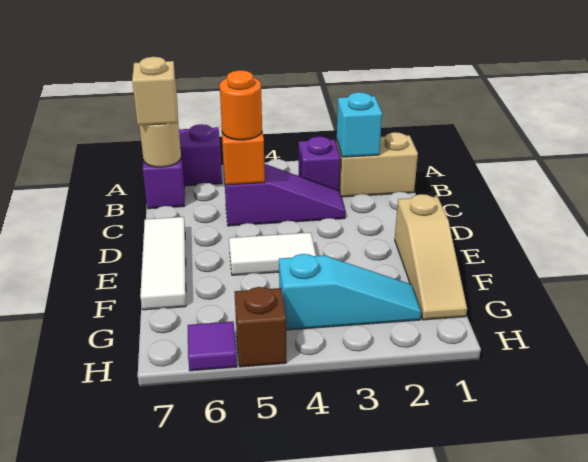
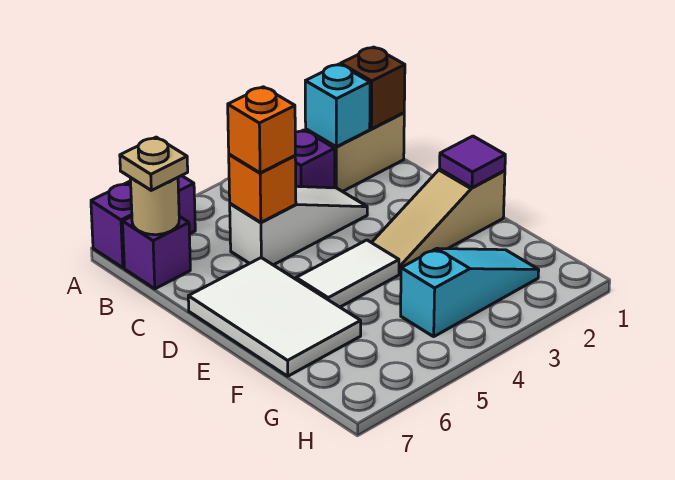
tan brick B7 level 3 -> tan plate B7 level 3
purple slope C3:C5 level 1 top 5 -> white slope C3:C5 level 1 top 5
orange round brick C5 level 3 -> orange brick C5 level 3
white tile D7:F7 level 1 -> white tile D6:F7 level 1
tan slope E1:G1 level 1 top E -> tan slope E1:E3 level 1 top 1
brown brick H5 level 1 -> brown brick B1 level 2
purple tile H6 level 1 -> purple tile E1 level 2

